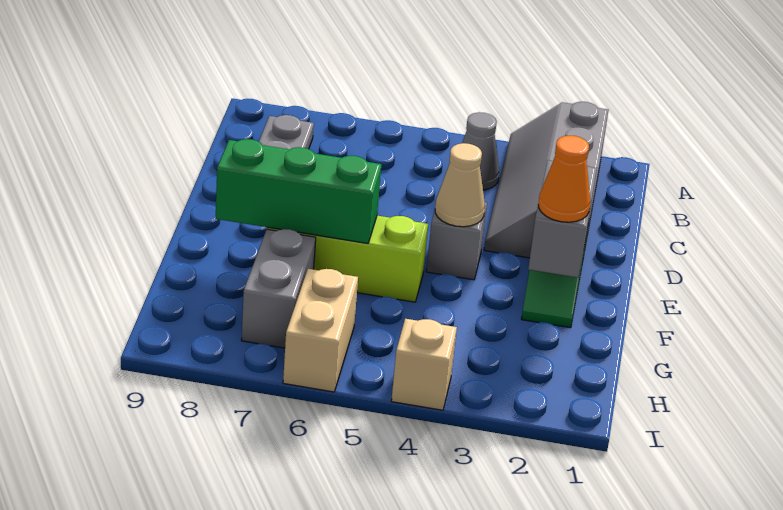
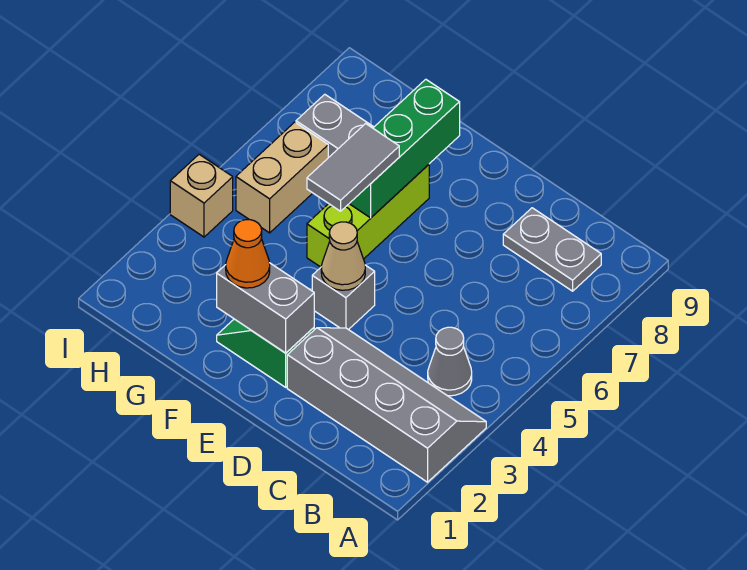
none -> grey tile F5:F6 level 3
tan brick H6:I6 level 1 -> tan brick H5:H6 level 1

